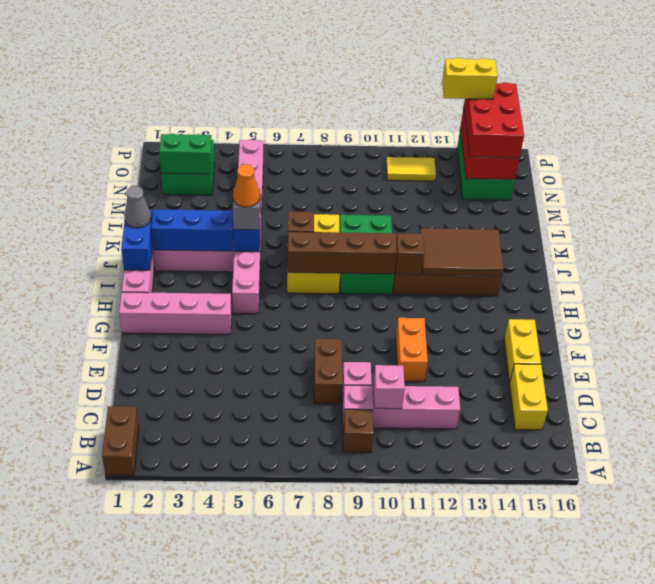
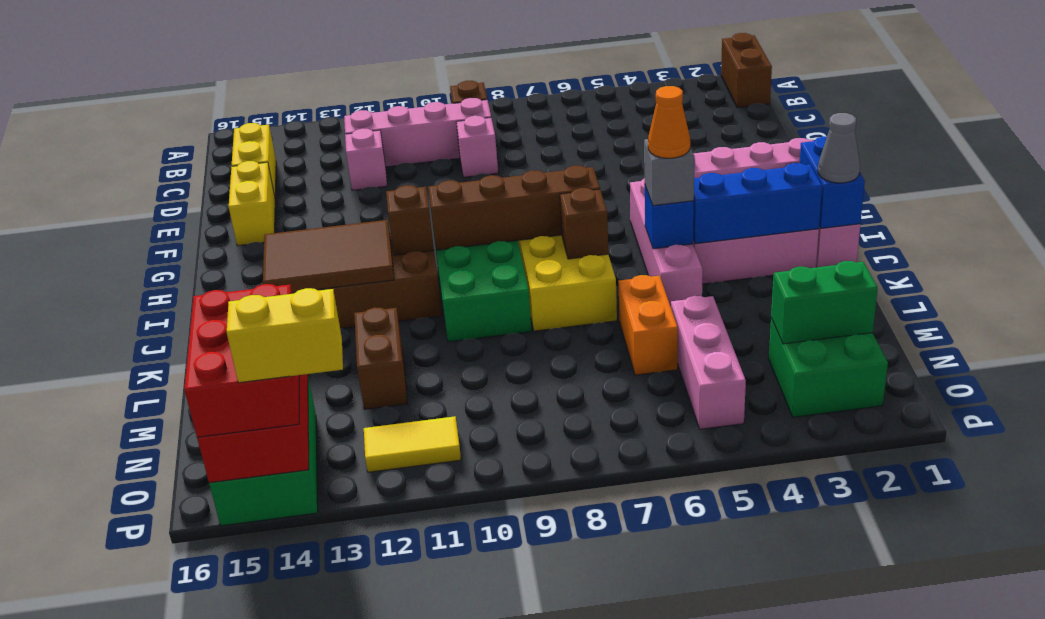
pink brick C10 level 2 -> pink brick D12 level 1
brown brick D8:E8 level 1 -> brown brick L12:M12 level 1
orange brick E11:F11 level 1 -> orange brick L6:M6 level 1

